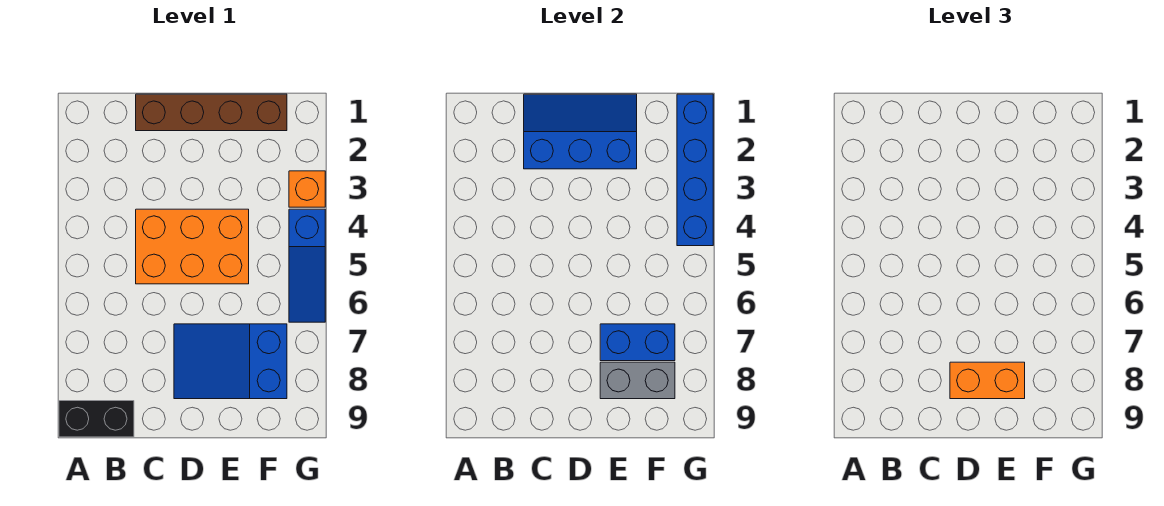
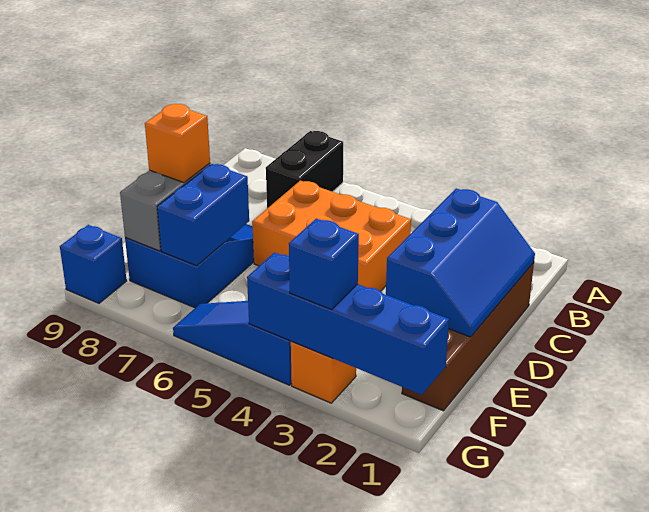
black brick A9:B9 level 1 -> black brick A7:B7 level 1
orange brick C4:E5 level 1 -> orange brick C4:D6 level 1
orange brick D8:E8 level 3 -> orange brick E8 level 3
none -> blue brick G3 level 3
none -> blue brick G9 level 1

